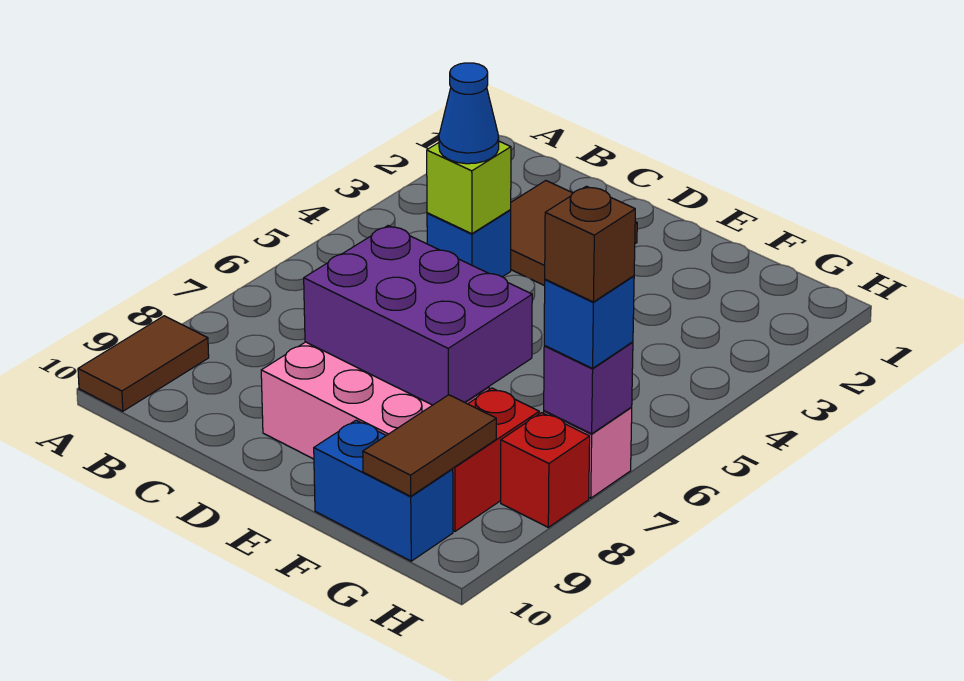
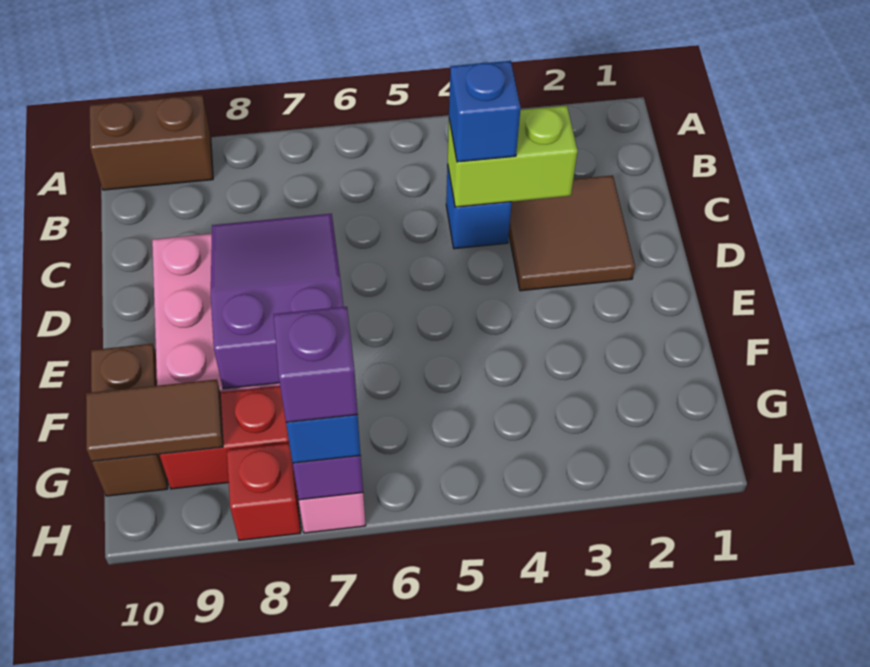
brown tile A9:A10 level 1 -> brown brick A9:A10 level 1
lime brick C4 level 2 -> lime brick C3:C4 level 2
blue cone C4 level 3 -> blue brick C4 level 3
purple brick D7:F8 level 2 -> purple slope D7:F8 level 2 top F
blue brick F10:G10 level 1 -> brown brick F10:G10 level 1
brown brick H7 level 4 -> purple brick H7 level 4

